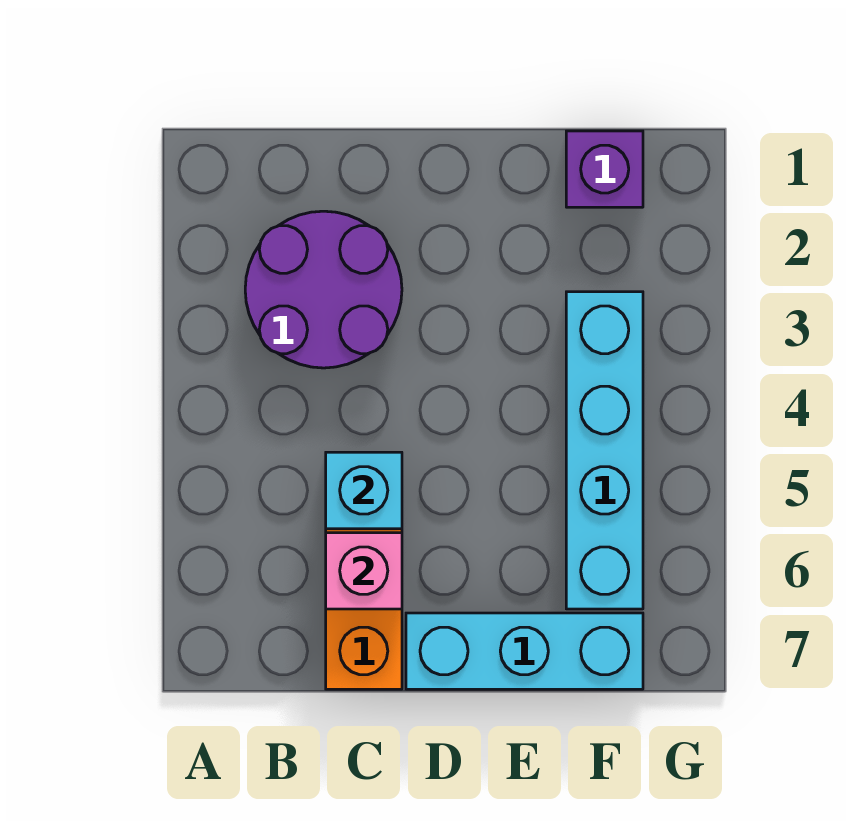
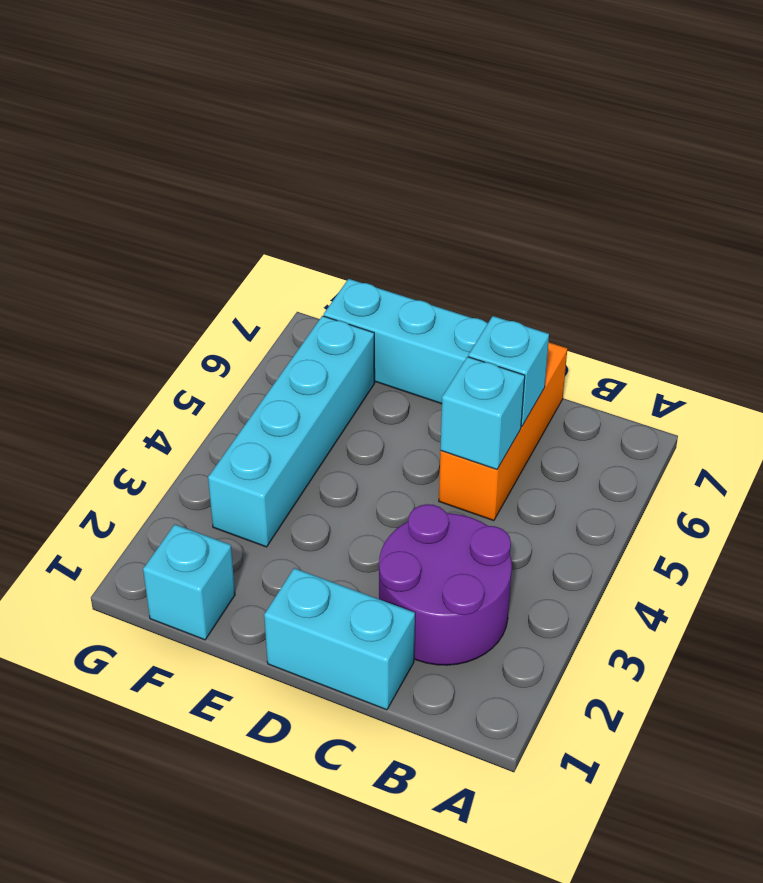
none -> cyan brick C1:D1 level 1
pink brick C6 level 2 -> cyan brick C6 level 2
purple brick F1 level 1 -> cyan brick F1 level 1

